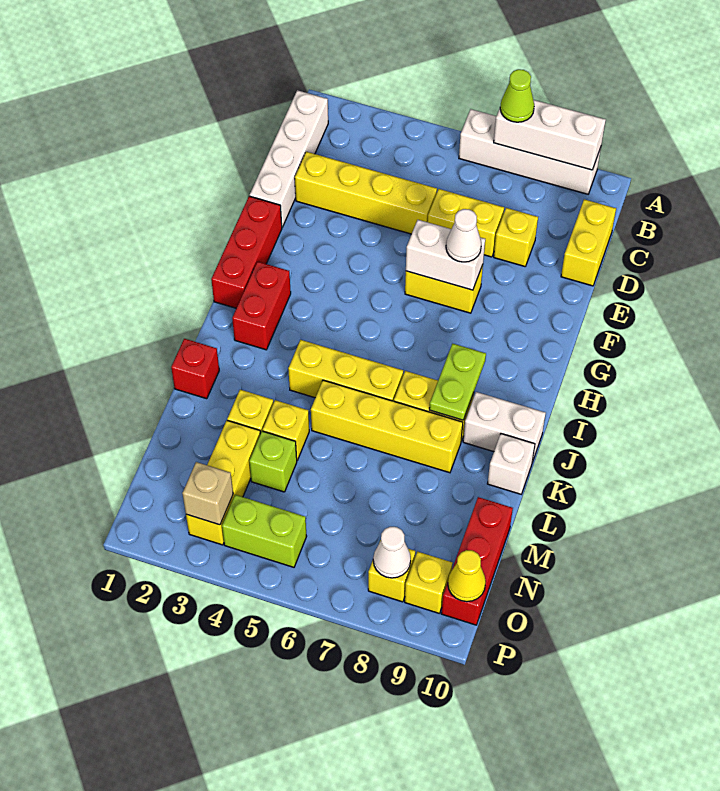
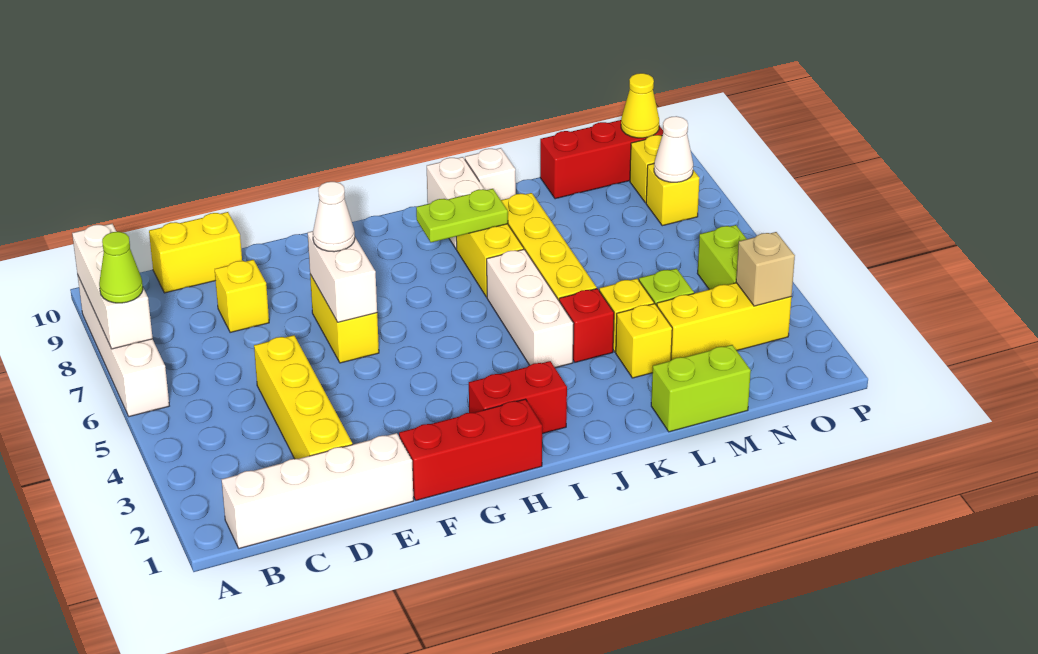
yellow brick D6:D7 level 1 -> none
yellow brick J4:J6 level 1 -> white brick J4:J6 level 1
red brick K1 level 1 -> red brick K4 level 1
none -> lime brick L1:M1 level 1

